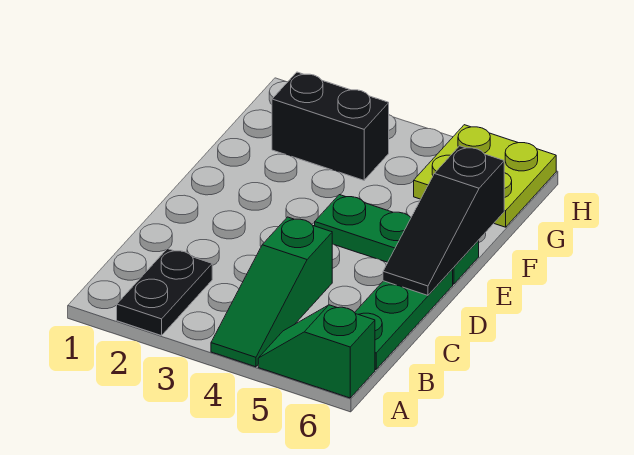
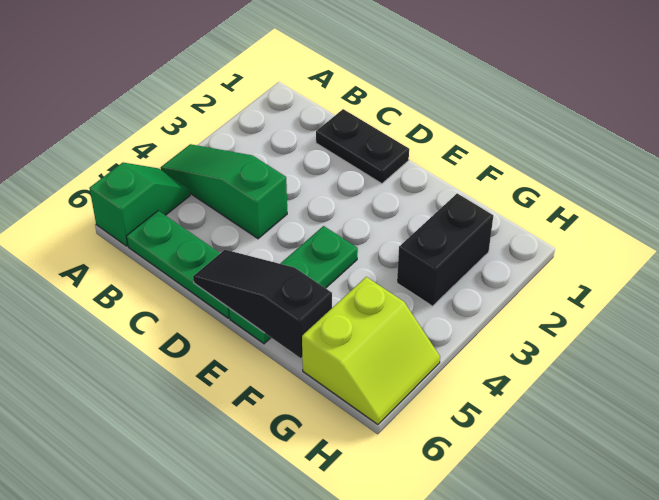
black plate A2:B2 level 1 -> black plate C1:D1 level 1
lime plate G5:H6 level 1 -> lime slope G5:H6 level 1 top G

